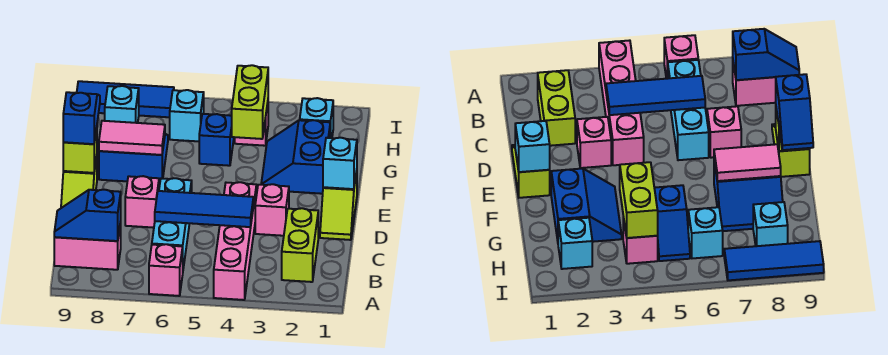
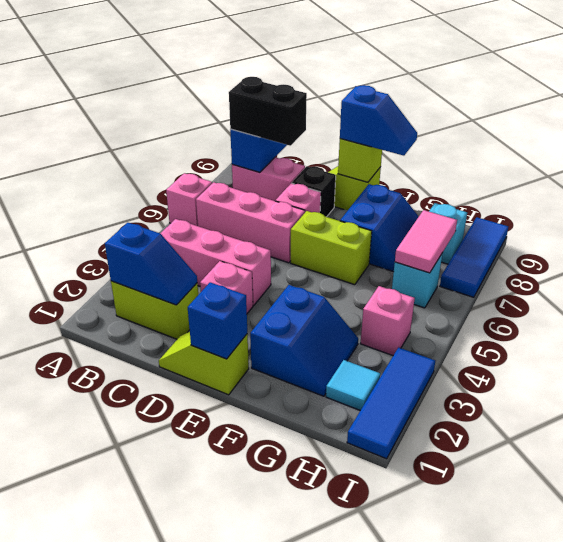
pink brick A4:D4 level 1 -> pink brick B4:D4 level 1
cyan brick B6:D6 level 1 -> pink brick B6:D6 level 1
pink brick B8:B9 level 1 -> pink brick B8:C8 level 1
none -> black brick B8:C8 level 3
blue tile C4:C6 level 2 -> blue tile I1:I3 level 1
none -> black brick D8 level 1
cyan brick E1 level 2 -> blue brick E1 level 2
blue slope F2:G3 level 1 top 2 -> blue slope F2:G3 level 1 top F
pink tile F7:F8 level 2 -> pink tile H6:H7 level 2
lime brick G4:H4 level 2 -> lime brick E6:F6 level 1
blue slope G5:H5 level 1 top G -> blue slope B2:C2 level 2 top B
cyan brick H2 level 1 -> cyan tile H2 level 1

